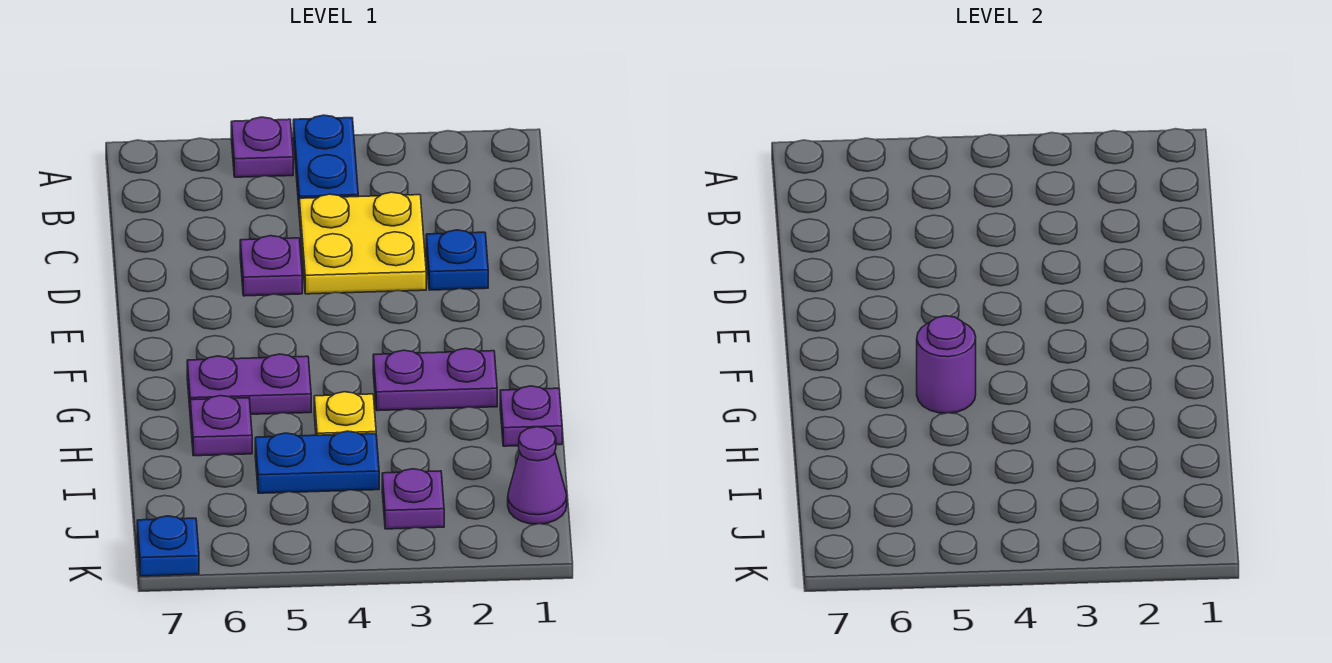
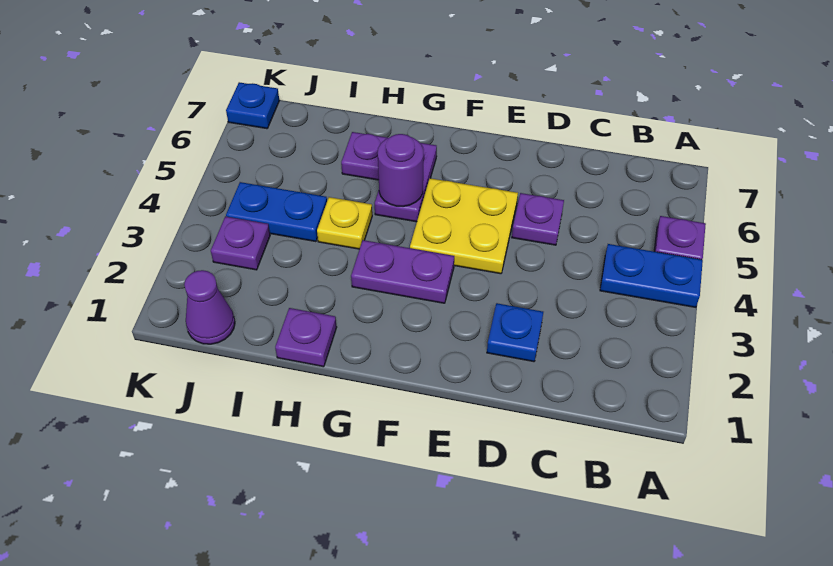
yellow plate C3:D4 level 1 -> yellow plate E4:F5 level 1
purple plate G2:G3 level 1 -> purple plate F3:G3 level 1
blue plate I4:I5 level 1 -> blue plate I4:J4 level 1

